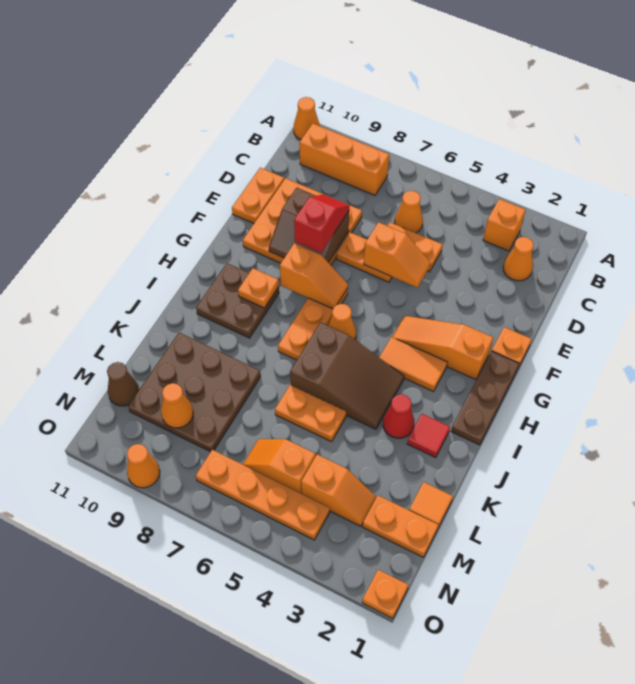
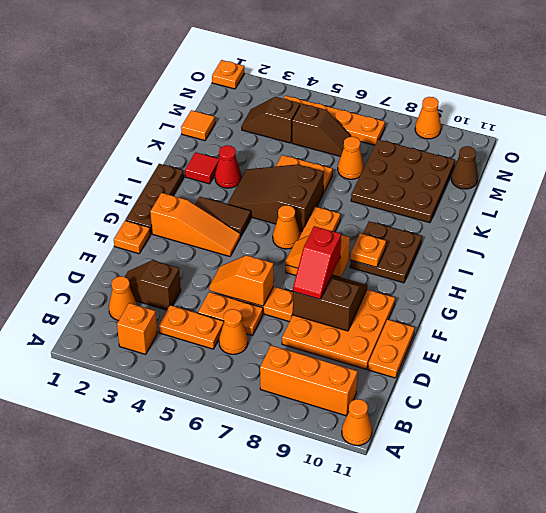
none -> brown slope D2:D3 level 1 top 3
orange tile H3:H4 level 1 -> brown tile H3:H4 level 1
orange plate M1:M2 level 1 -> orange plate C4:C5 level 1
orange slope M3:M4 level 1 top 4 -> brown slope M3:M4 level 1 top 4
orange slope M5:M6 level 1 top 5 -> brown slope M5:M6 level 1 top 5
orange cone M9 level 2 -> orange cone L7 level 1

